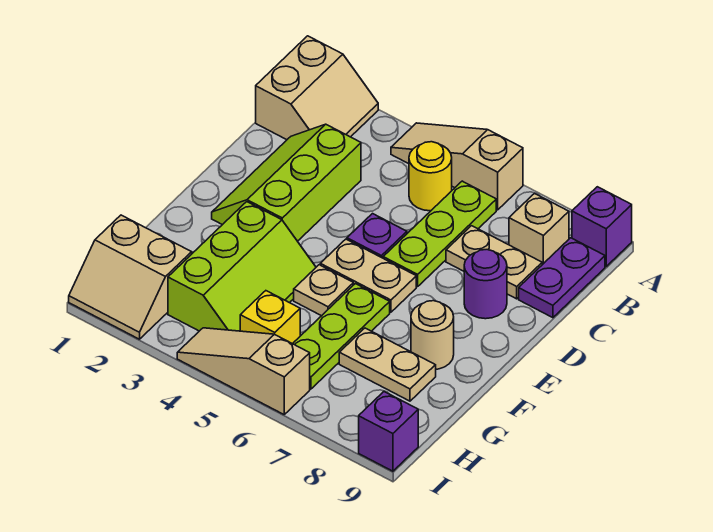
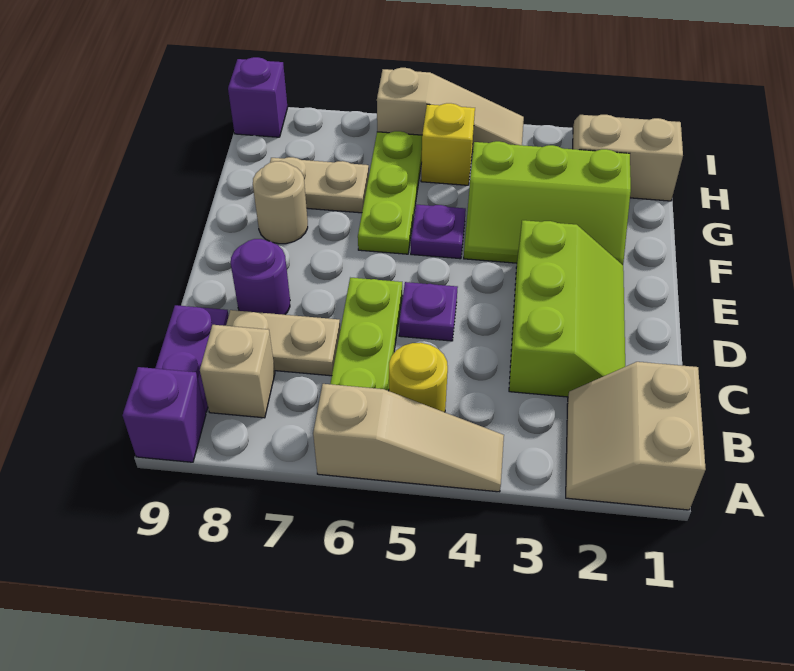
tan plate E5:E6 level 1 -> none
lime slope F3:H4 level 1 top 3 -> lime slope F2:G4 level 1 top G
tan plate F5 level 1 -> purple plate F5 level 1

